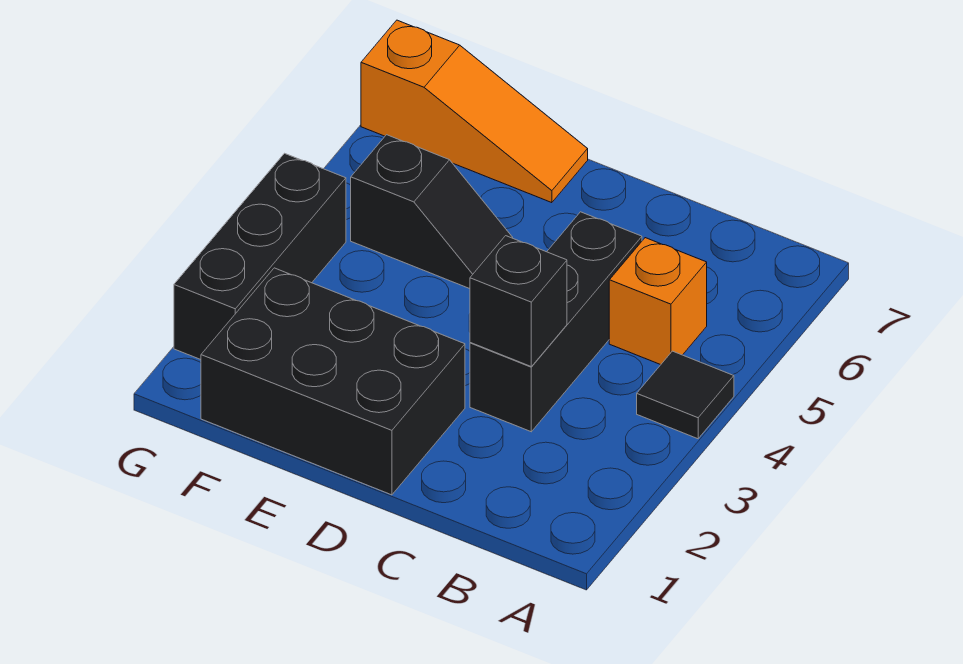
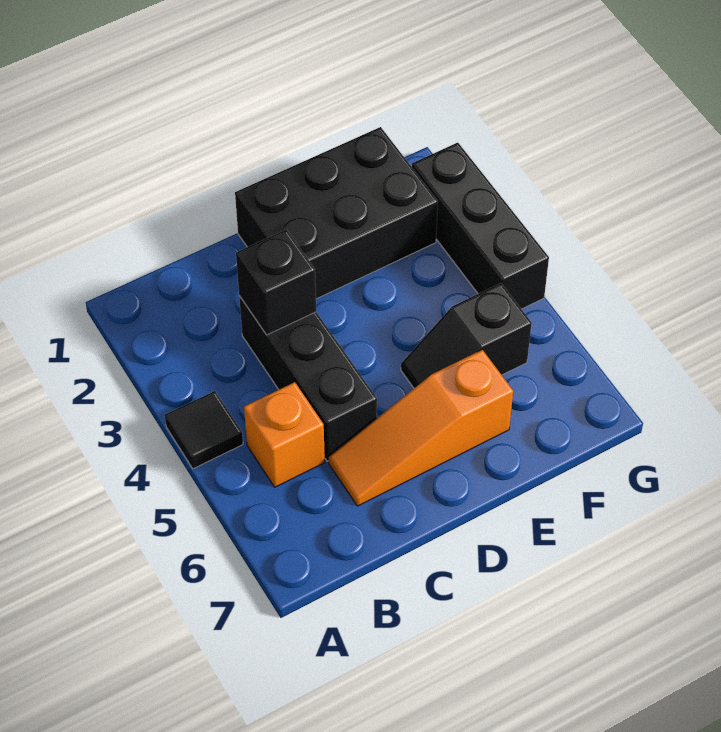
orange slope E7:G7 level 1 top G -> orange slope C6:E6 level 1 top E

